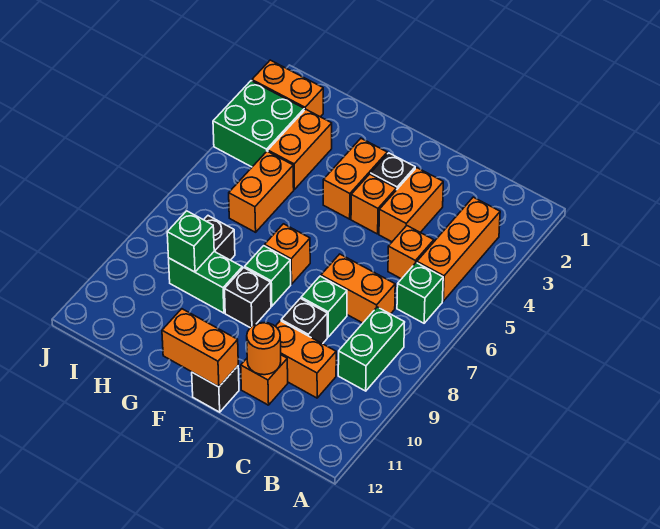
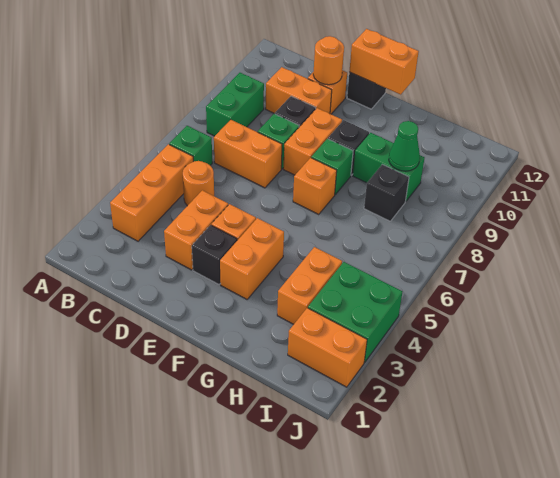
orange brick C5 level 1 -> orange round brick C5 level 1
orange brick H5:H6 level 1 -> orange brick E8:E9 level 1
green brick H9 level 2 -> green cone H9 level 2

